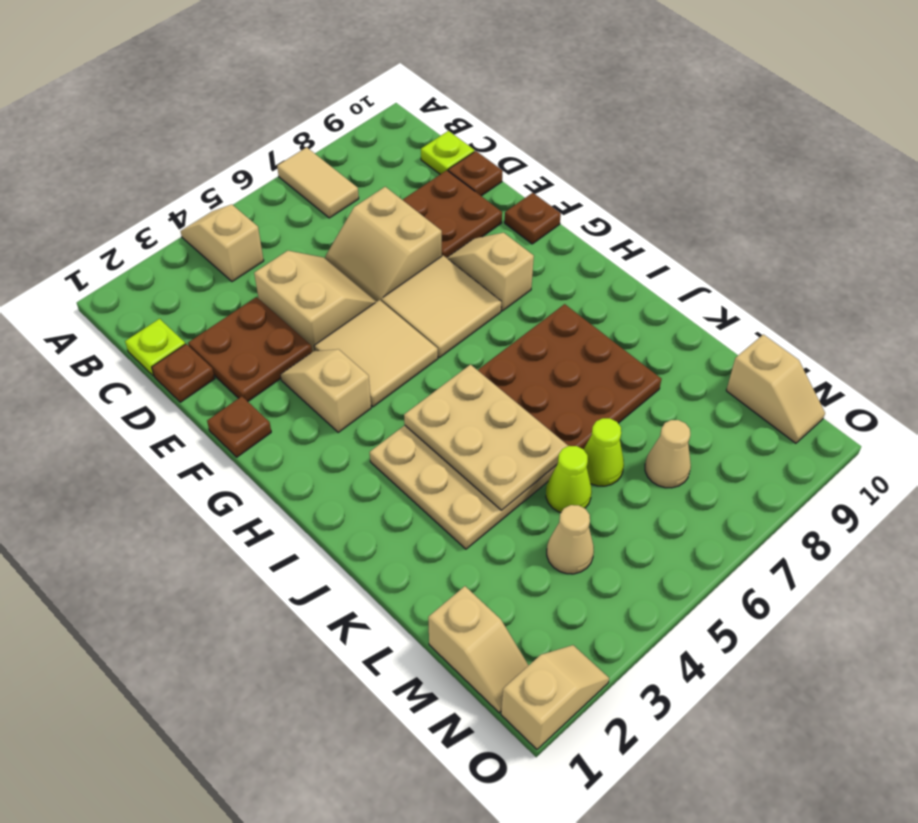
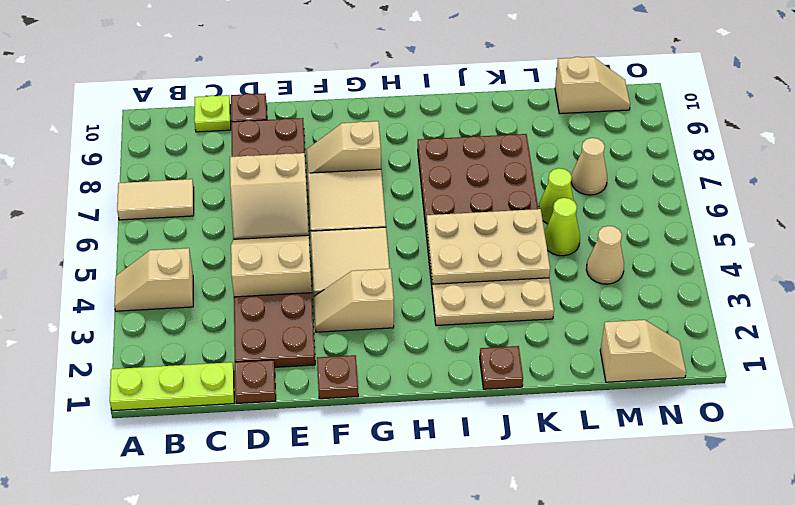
lime plate C1 level 1 -> lime plate A1:C1 level 1
brown plate F10 level 1 -> brown plate J1 level 1
tan slope O1:O2 level 1 top 1 -> none

